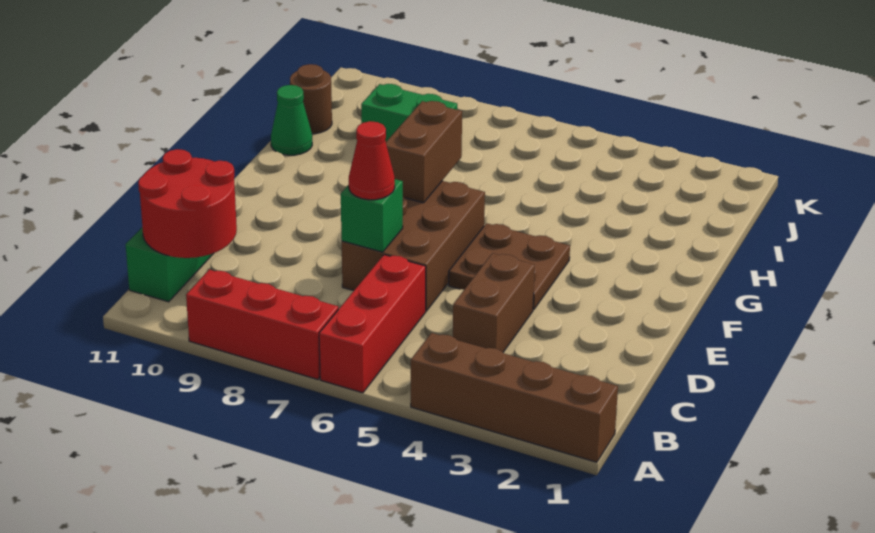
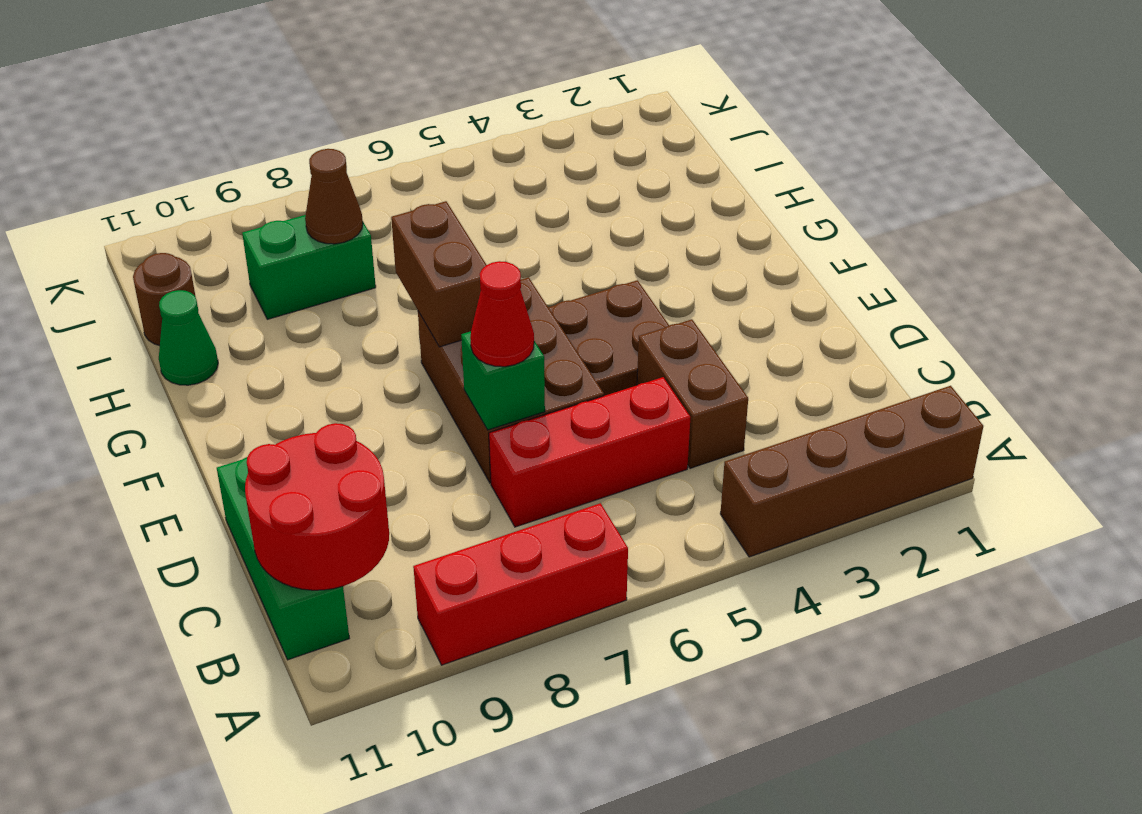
red brick A6:C6 level 1 -> red brick C5:C7 level 1
none -> brown cone I8 level 2

